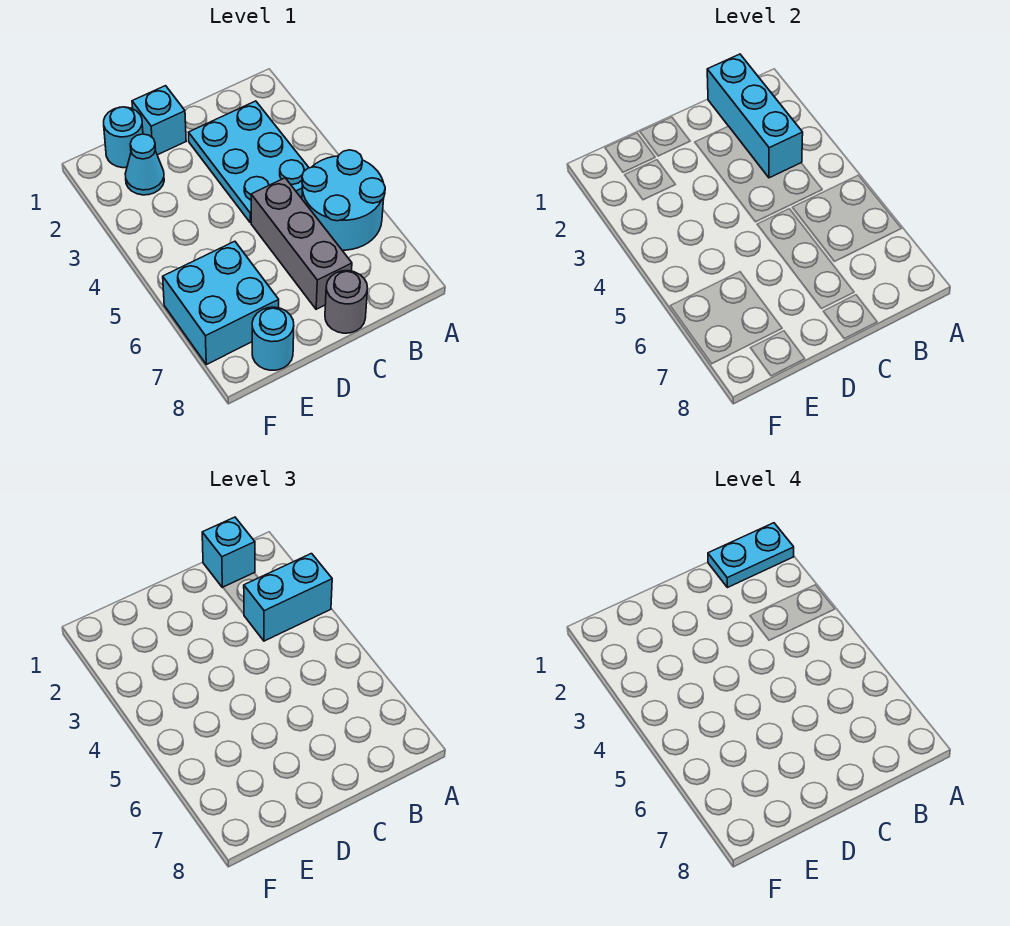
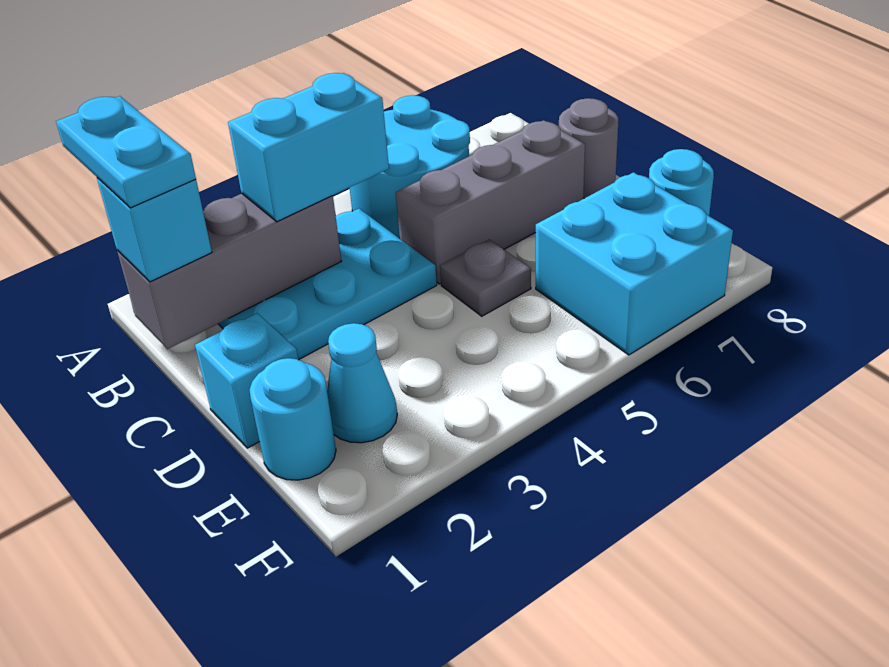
cyan brick A3:B3 level 3 -> cyan brick B3:B4 level 3
cyan brick B1:B3 level 2 -> grey brick B1:B3 level 2
none -> grey plate D5 level 1

